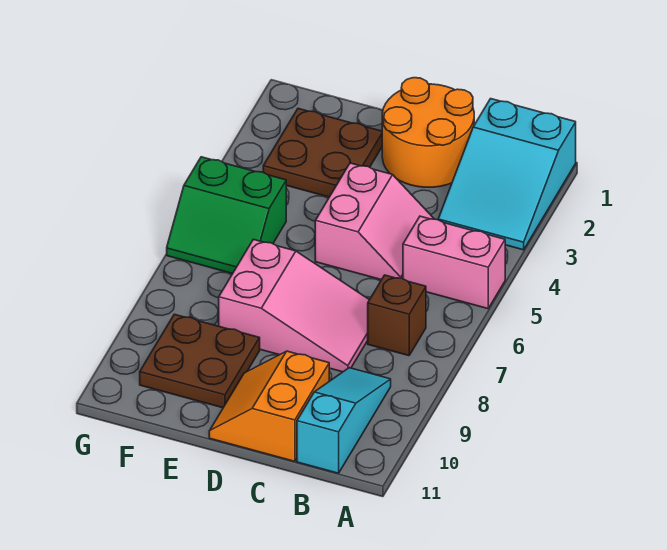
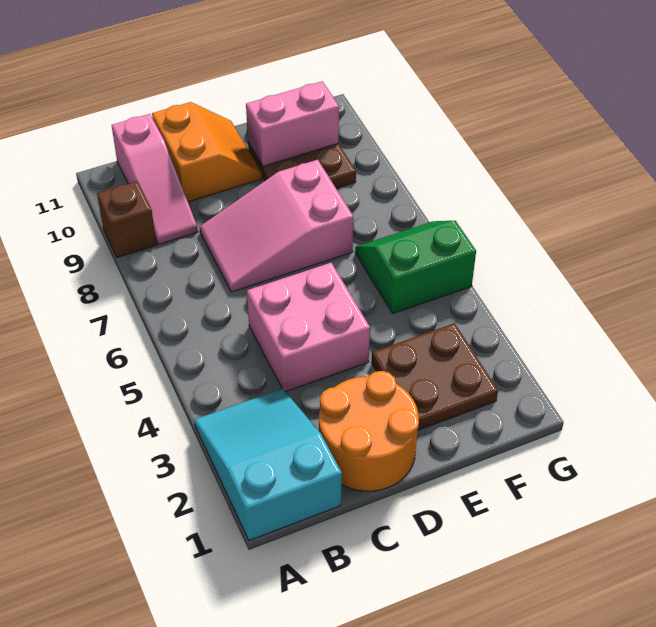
pink brick A5:B5 level 1 -> pink brick E10:F10 level 2
brown brick B7 level 1 -> brown brick A9 level 1
cyan slope B9:B11 level 1 top 11 -> pink slope B9:B11 level 1 top 11
pink slope C4:D5 level 1 top D -> pink brick C4:D5 level 1

